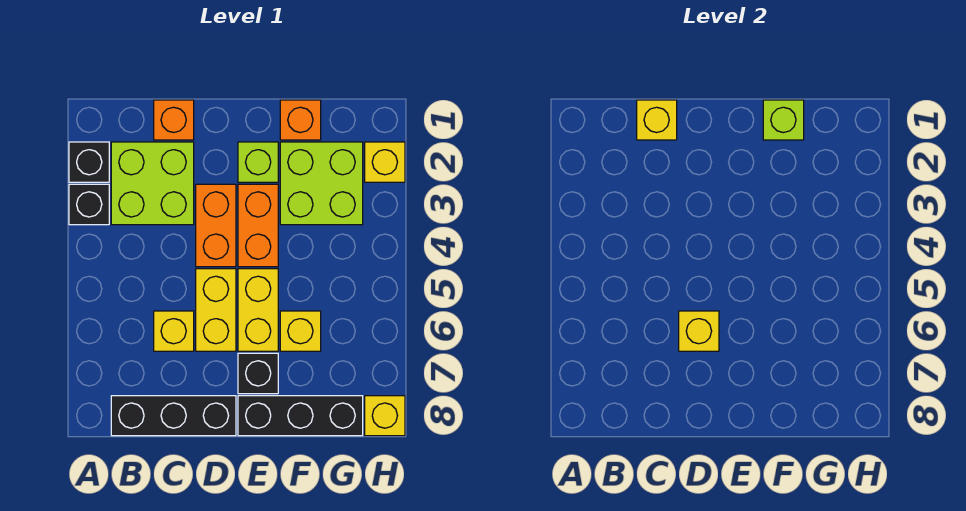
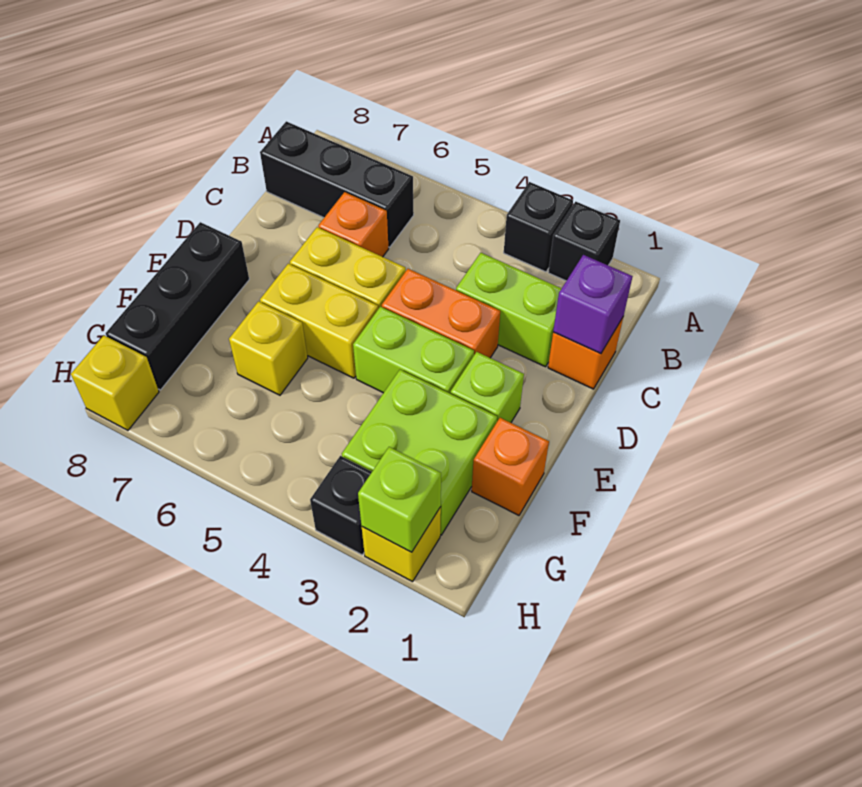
lime brick B2:C3 level 1 -> lime brick C2:C3 level 1
black brick B8:D8 level 1 -> black brick B6:B8 level 1
yellow brick C1 level 2 -> purple brick C1 level 2
yellow brick C6 level 1 -> orange brick C6 level 1
yellow brick D6 level 2 -> none
orange brick E3:E4 level 1 -> lime brick E3:E4 level 1
black brick E7 level 1 -> black brick H3 level 1
lime brick F1 level 2 -> lime brick H2 level 2

